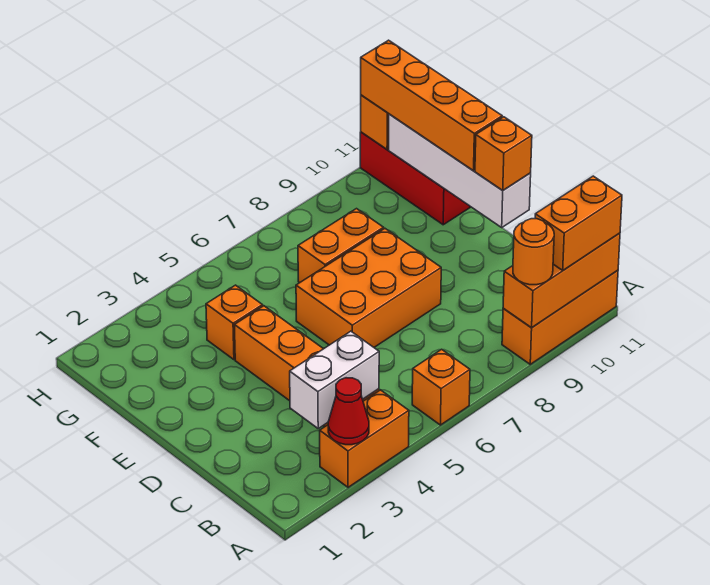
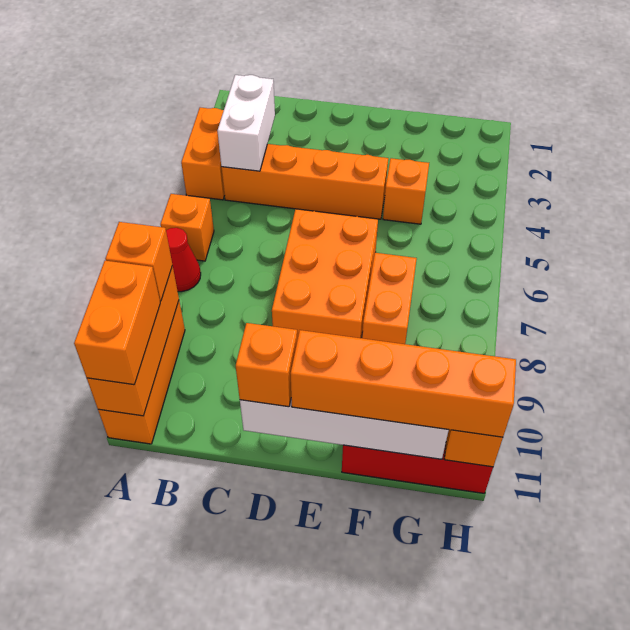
red cone A3 level 2 -> red cone A7 level 1
orange round brick A9 level 3 -> orange brick A9 level 3

